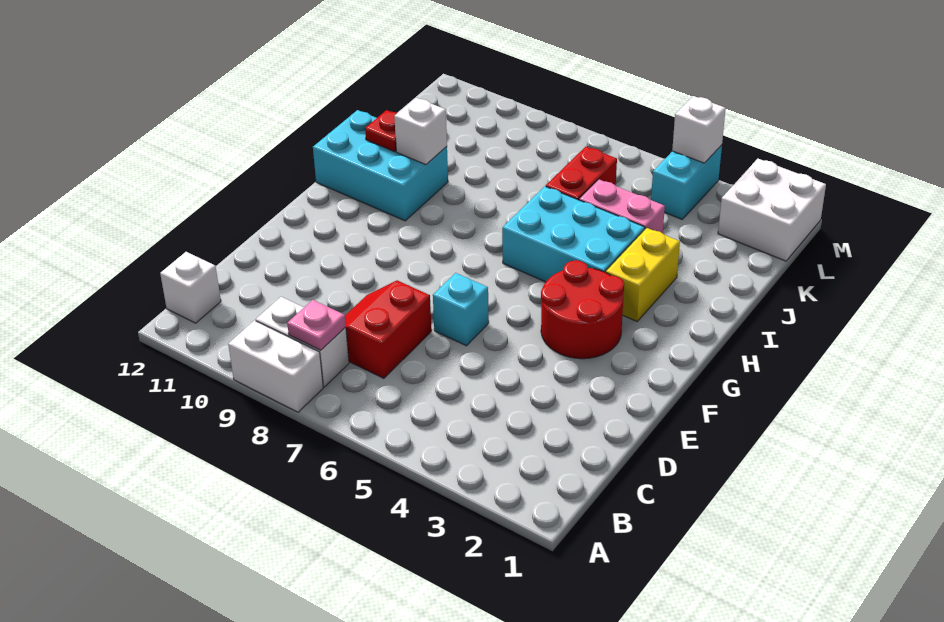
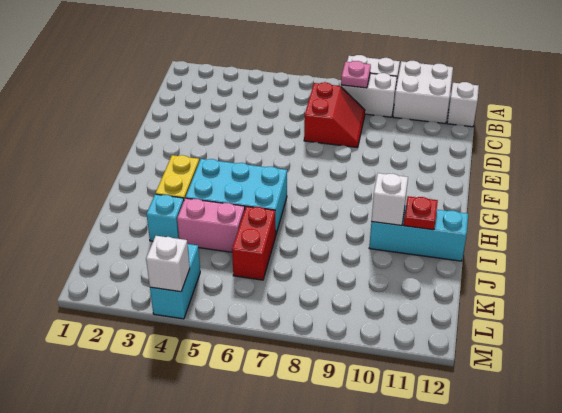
cyan brick E6 level 1 -> cyan brick J3 level 1
red round brick F3:G4 level 1 -> none
cyan brick H10:I12 level 1 -> cyan brick I10:I12 level 1
white brick L1:M2 level 1 -> white brick A10:B11 level 1

